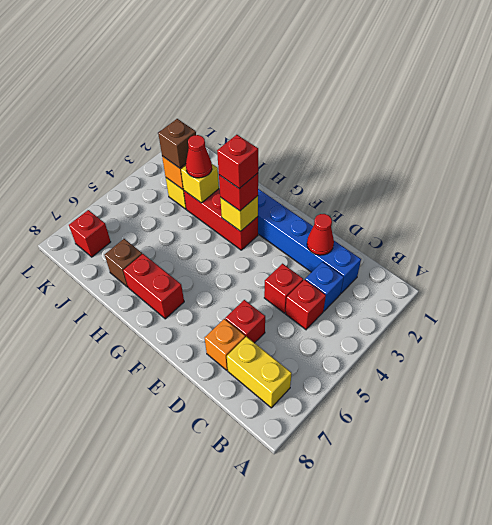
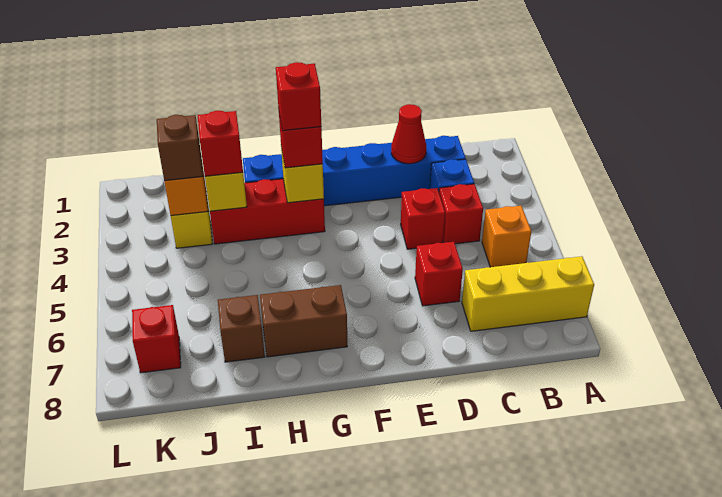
yellow brick B7:C7 level 1 -> yellow brick A7:C7 level 1
orange brick D7 level 1 -> orange brick B5 level 1
red brick G7:H7 level 1 -> brown brick G7:H7 level 1
red cone I3 level 3 -> red brick I3 level 3

